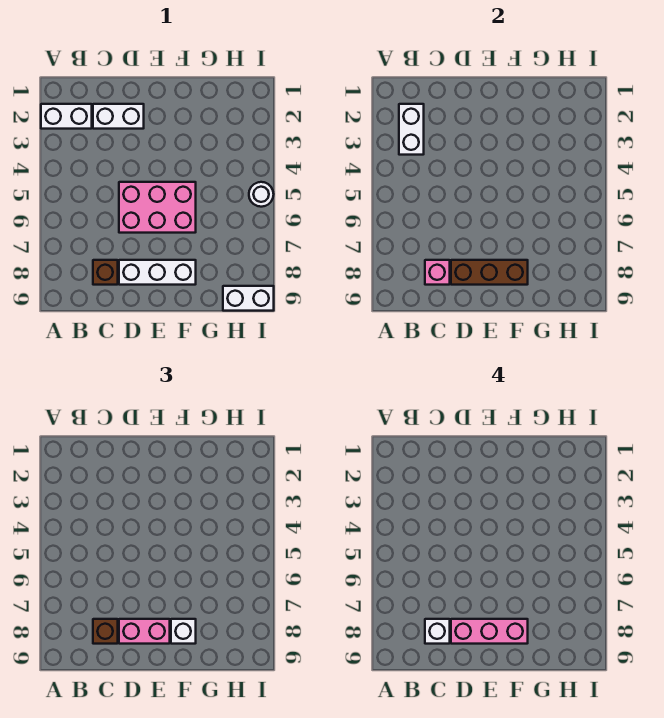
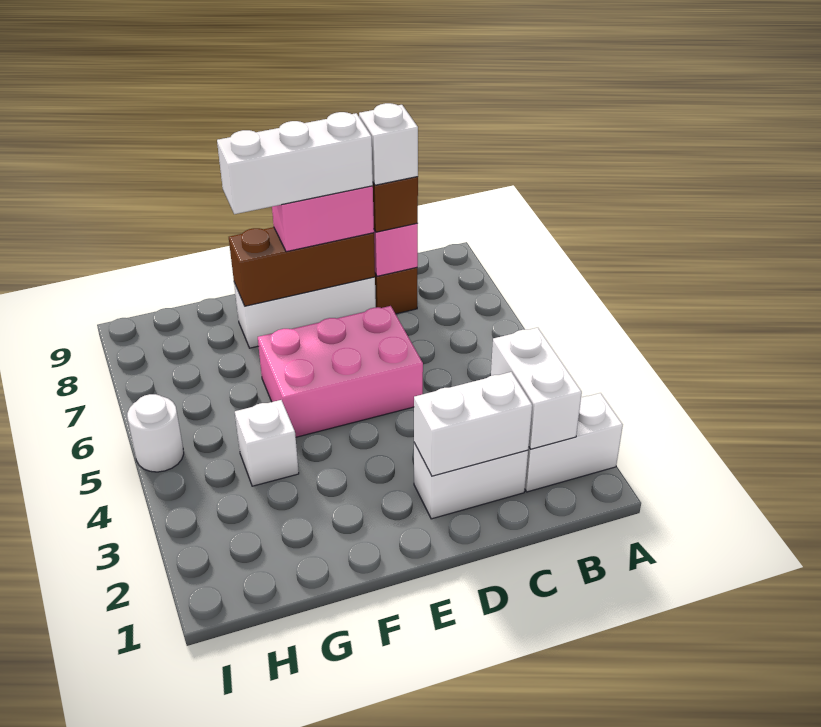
pink brick D8:F8 level 4 -> white brick D8:F8 level 4
white brick F8 level 3 -> white brick G4 level 1
white brick H9:I9 level 1 -> white brick C2:D2 level 2

